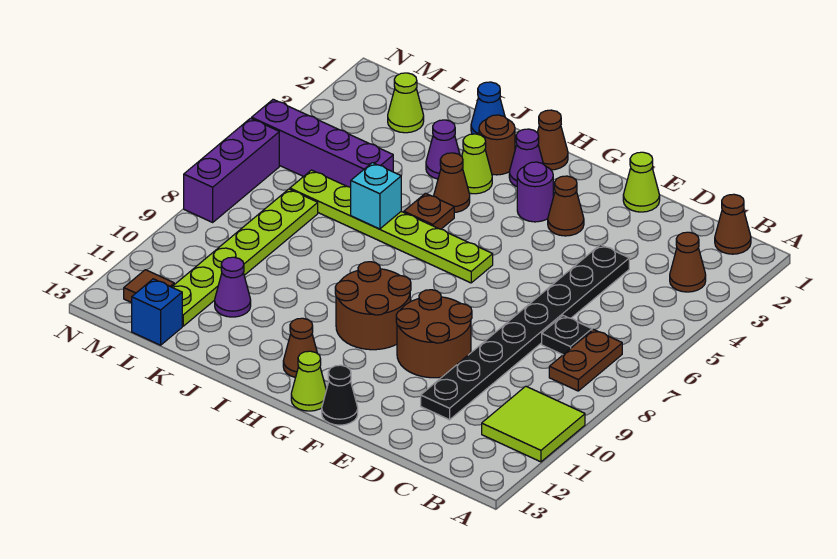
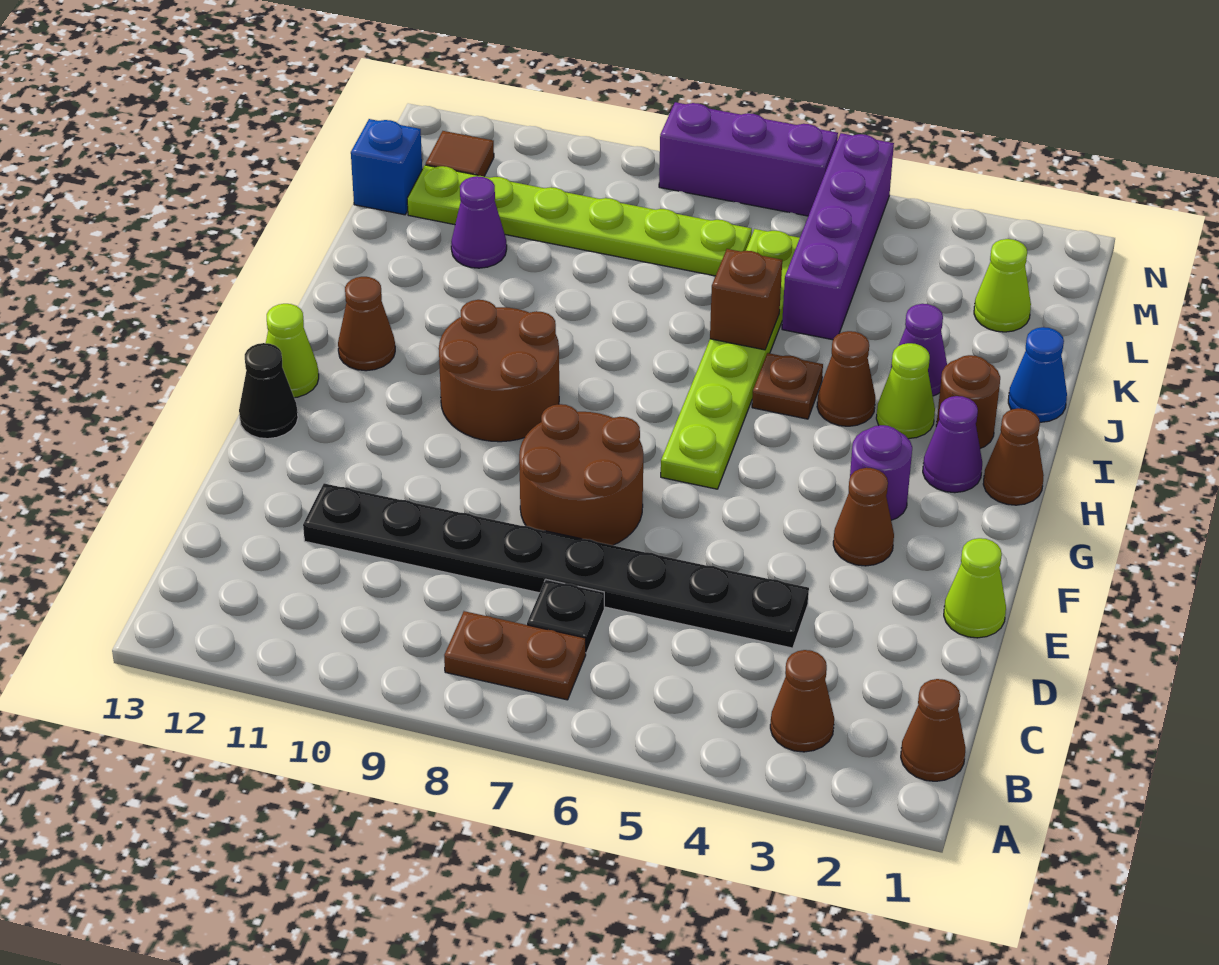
lime tile A10:B11 level 1 -> none
brown round brick E9:F10 level 1 -> brown round brick E7:F8 level 1
cyan brick J6 level 2 -> brown brick J6 level 2

